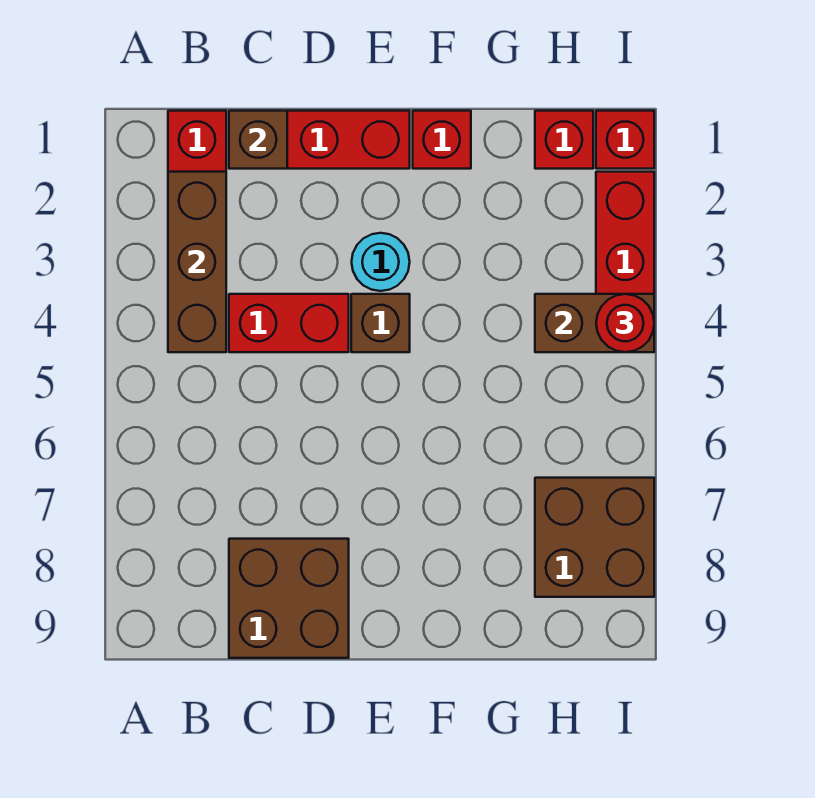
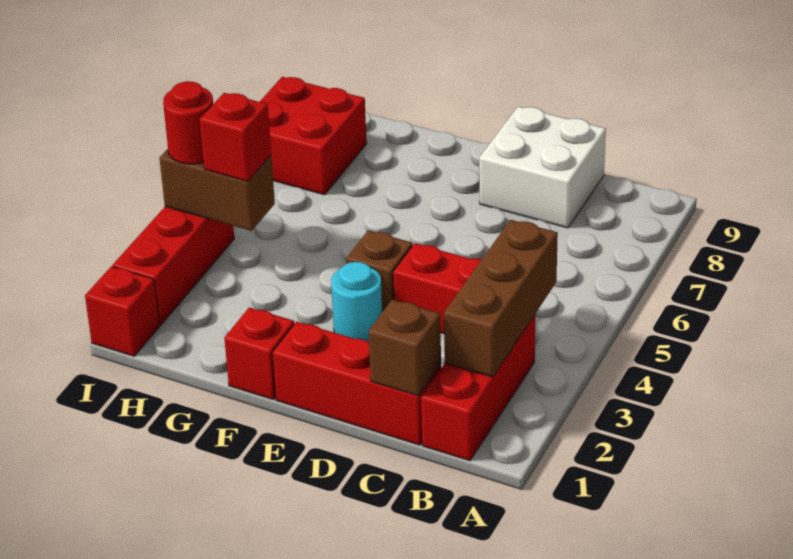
brown brick C8:D9 level 1 -> white brick C8:D9 level 1
red brick H1 level 1 -> red brick H4 level 3
brown brick H7:I8 level 1 -> red brick H7:I8 level 1

